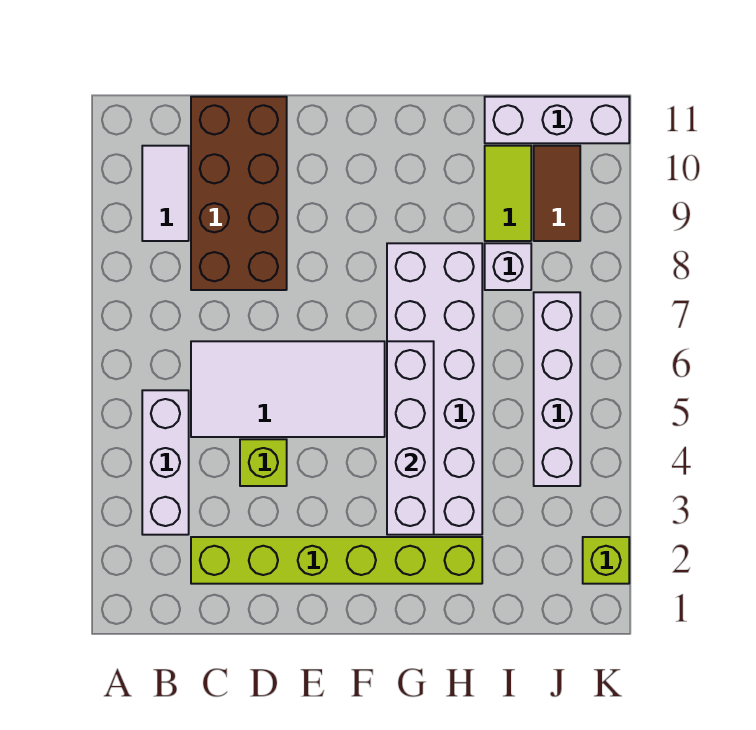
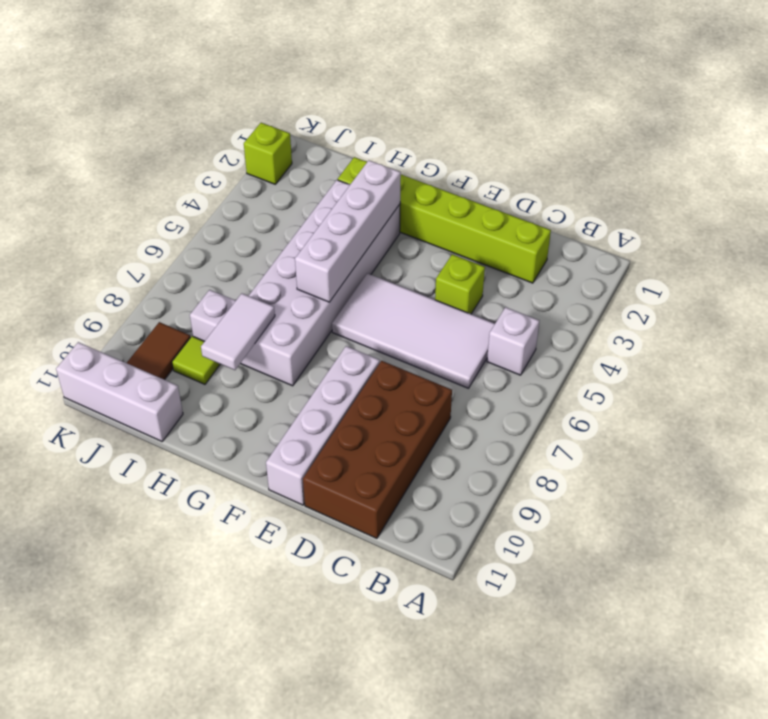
white brick B3:B5 level 1 -> white brick B5 level 1
white tile B9:B10 level 1 -> white tile H8:H9 level 2
lime tile I9:I10 level 1 -> lime tile I9 level 1
white brick J4:J7 level 1 -> white brick E8:E11 level 1

